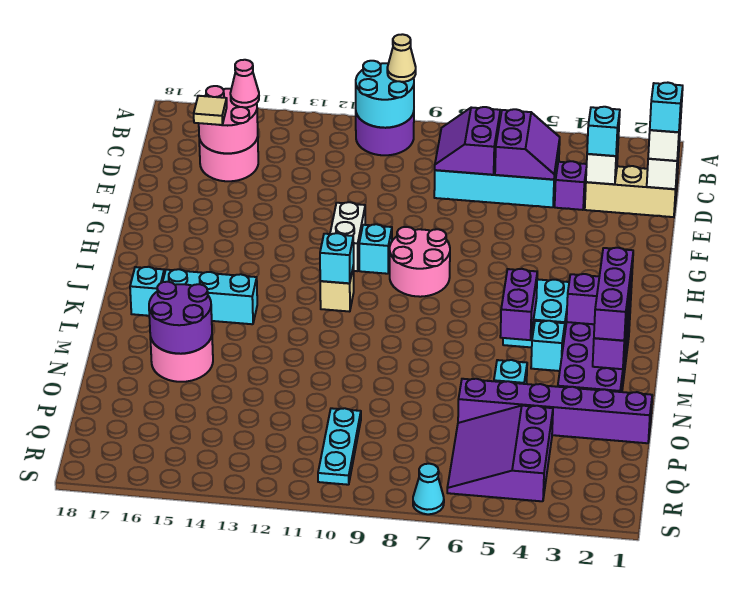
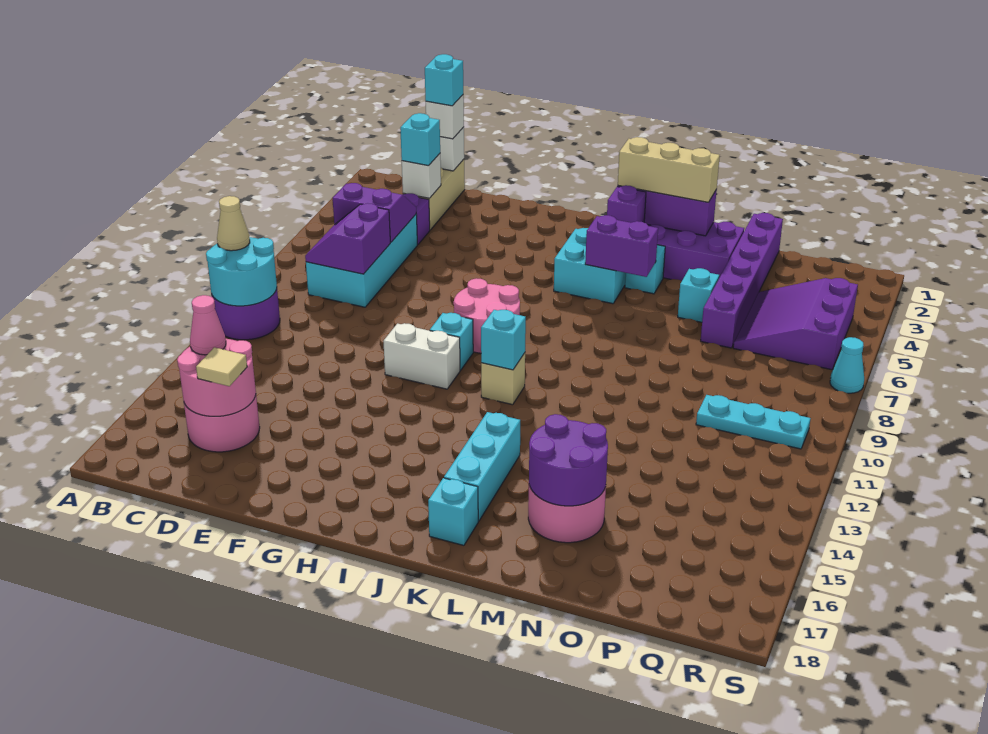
purple slope C7:D8 level 2 top 7 -> purple slope C7:D8 level 2 top D
purple brick K2:M2 level 3 -> tan brick K2:M2 level 3
purple slope P4:R6 level 1 top 4 -> purple slope P4:R6 level 1 top R

